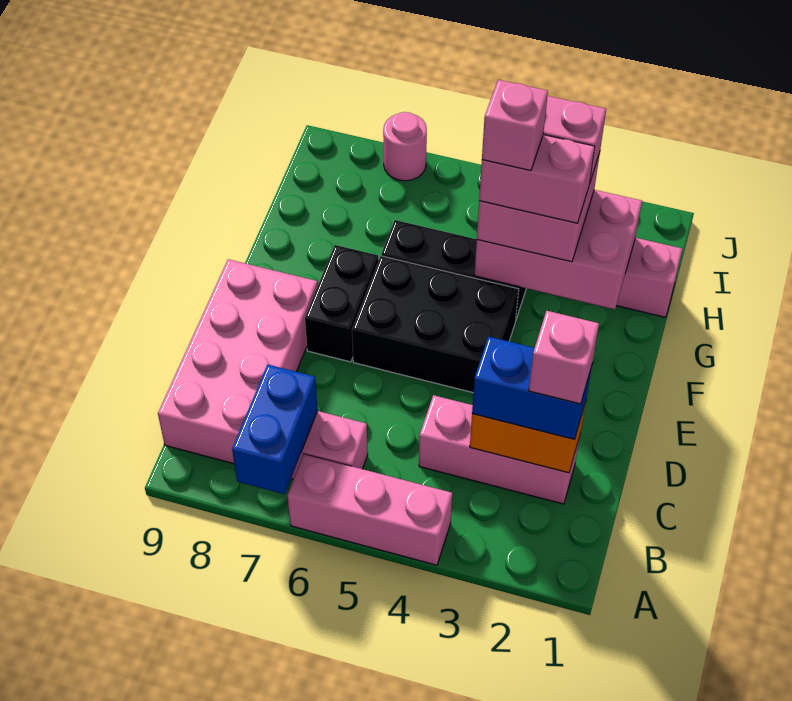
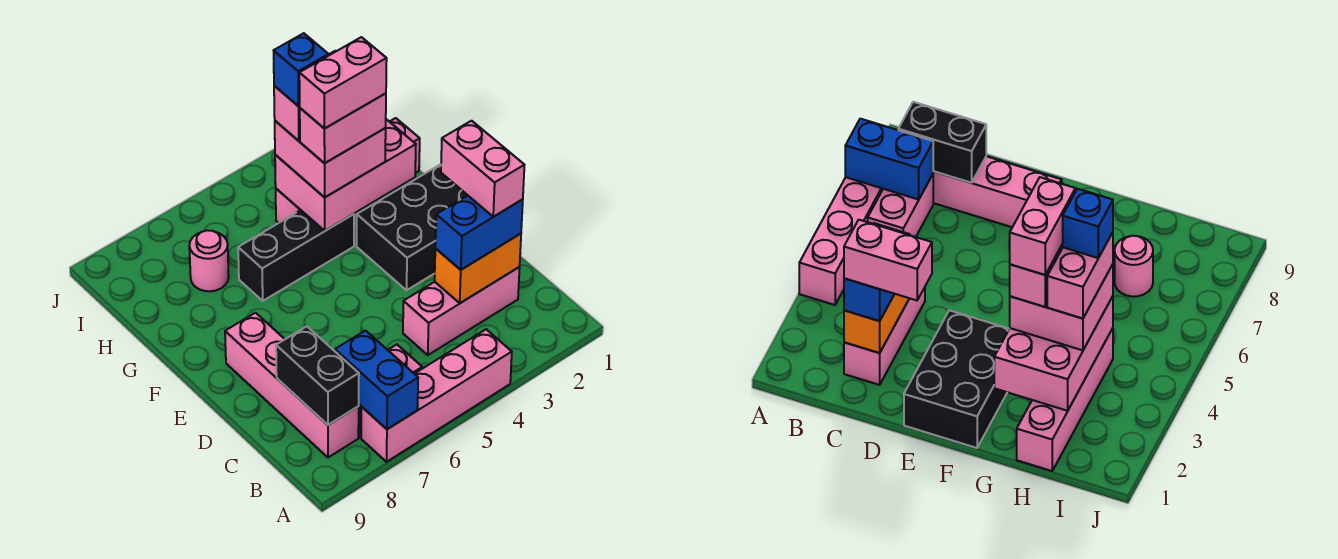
pink brick A4:A6 level 1 -> pink brick A4:A7 level 1
pink brick B8:E9 level 1 -> pink brick B8:E8 level 1
pink brick C2 level 4 -> pink brick C2:D2 level 4
black brick E4:F6 level 1 -> black brick E1:F3 level 1
black brick E7:F7 level 1 -> black brick B8:C8 level 2
pink brick G4 level 5 -> pink brick G3:G4 level 5
none -> blue brick H4 level 5
pink round brick J7 level 1 -> pink round brick H7 level 1

